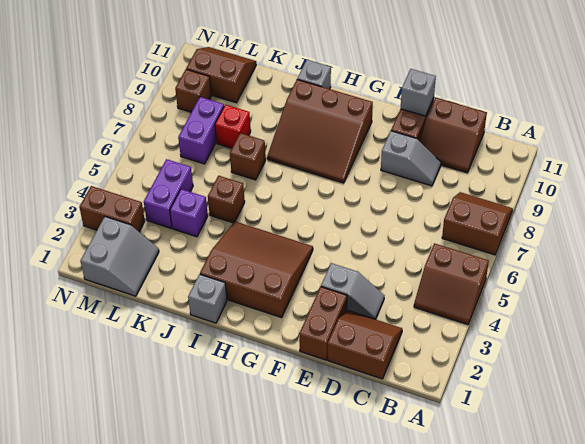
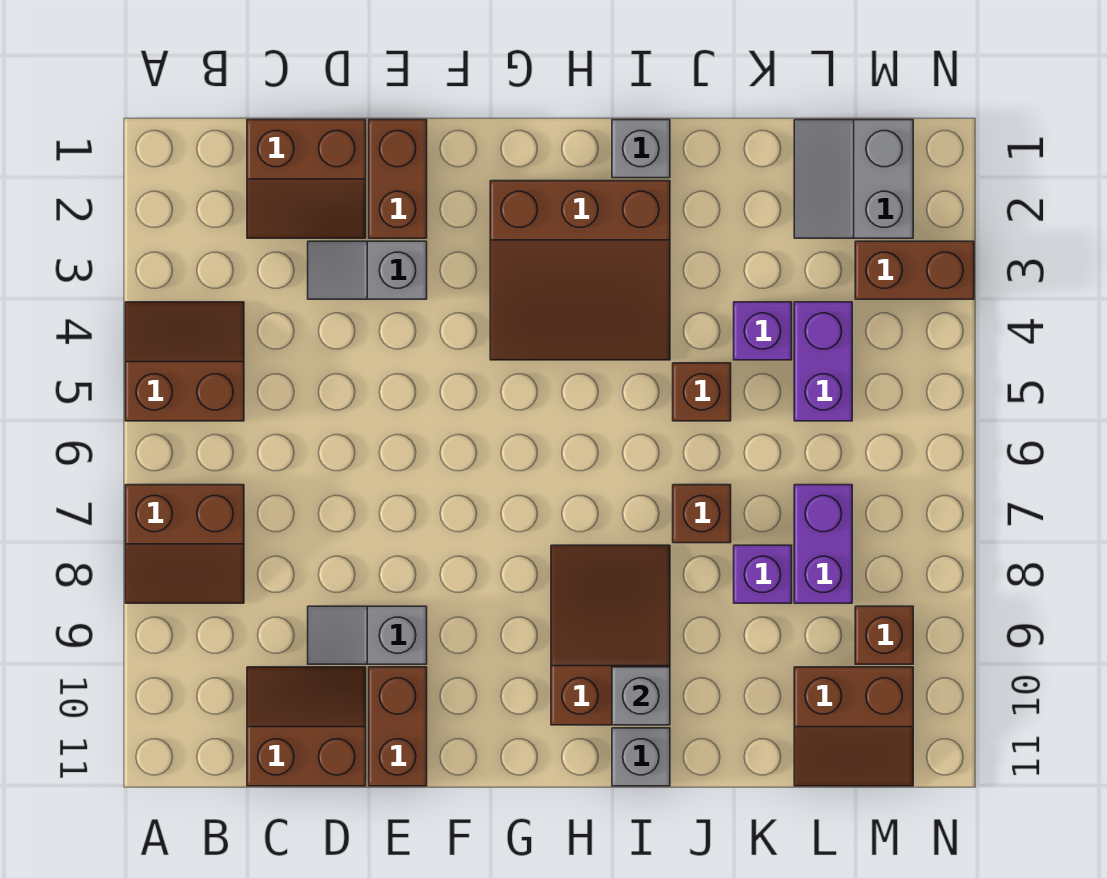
grey brick E11 level 2 -> grey brick I10 level 2
brown slope G8:I10 level 1 top 10 -> brown slope H8:I10 level 1 top 10
red brick K8 level 1 -> purple brick K8 level 1

